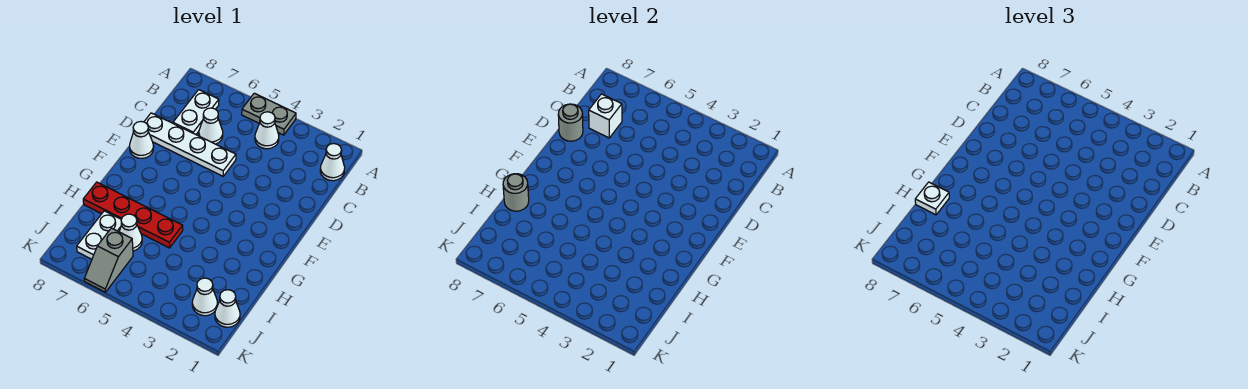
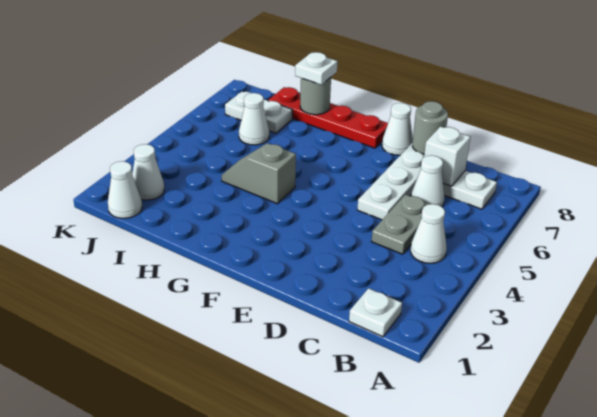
grey plate A4:A5 level 1 -> grey plate C4:C5 level 1
white cone B1 level 1 -> white plate B1 level 1
red plate H5:H8 level 1 -> red plate F8:I8 level 1
grey slope J6:K6 level 1 top J -> grey slope G4:H4 level 1 top G

